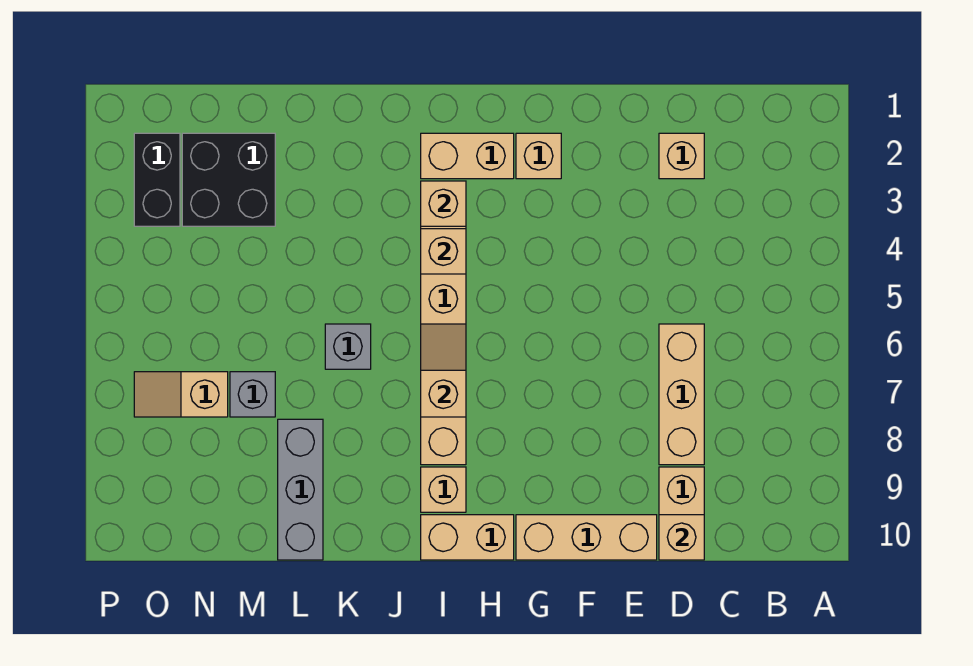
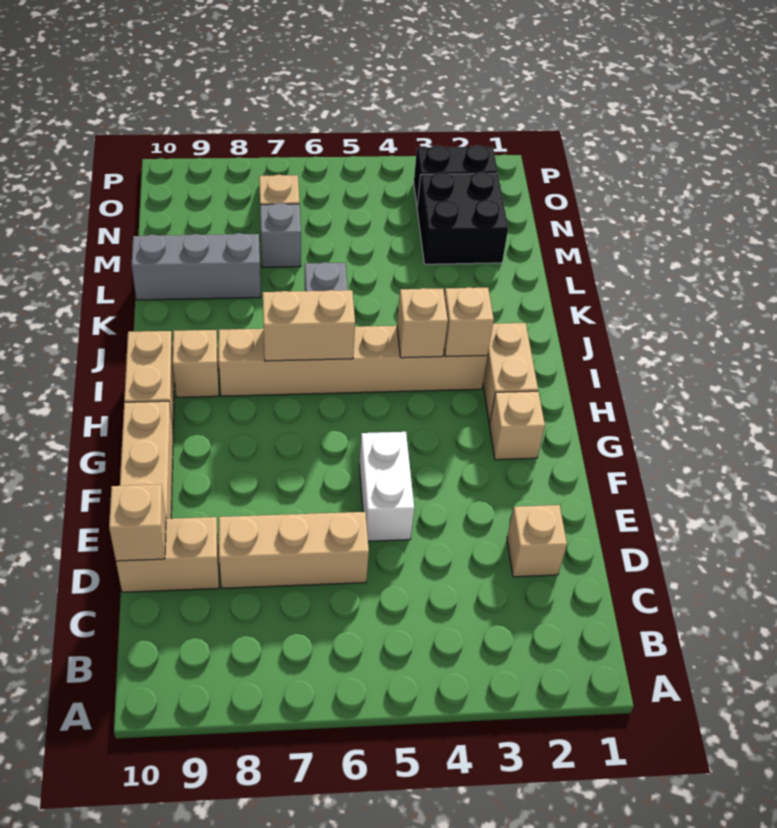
none -> white brick E5:F5 level 1
tan slope I6:I7 level 2 top 7 -> tan brick I6:I7 level 2

